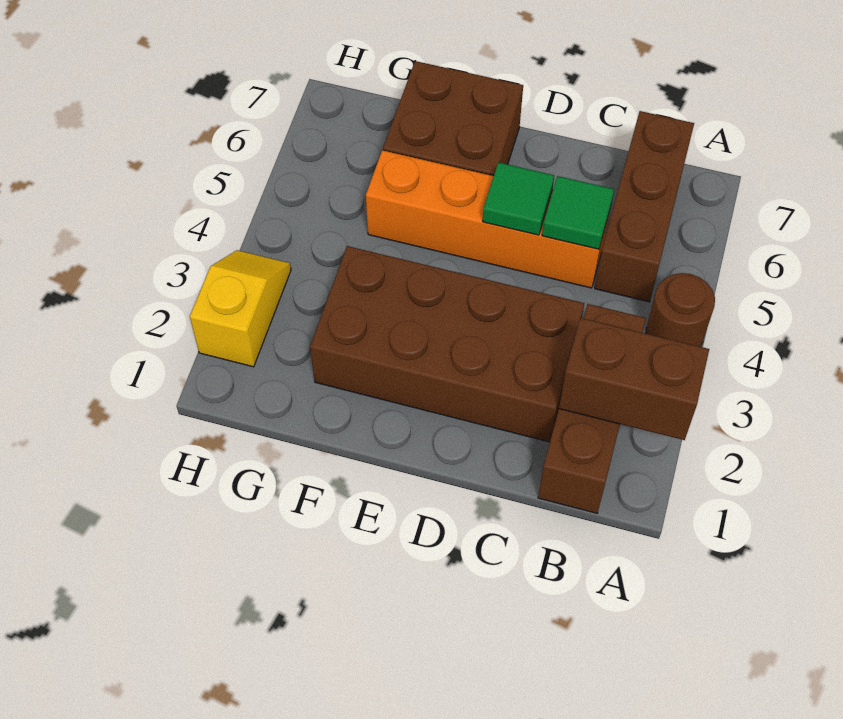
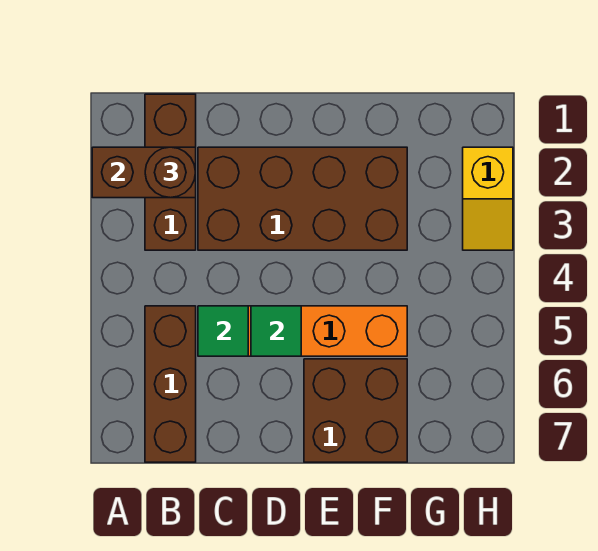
brown round brick A4 level 1 -> brown round brick B2 level 3

